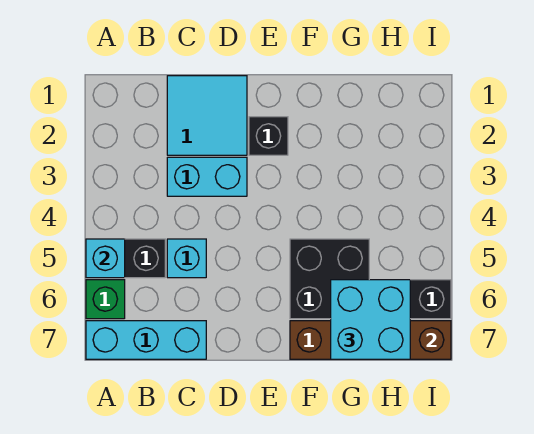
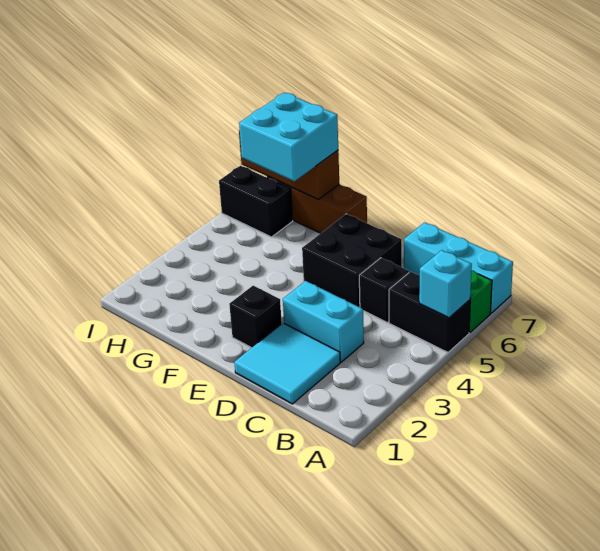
cyan brick C5 level 1 -> black brick C5 level 1
black brick F5:G6 level 1 -> black brick D5:E6 level 1

